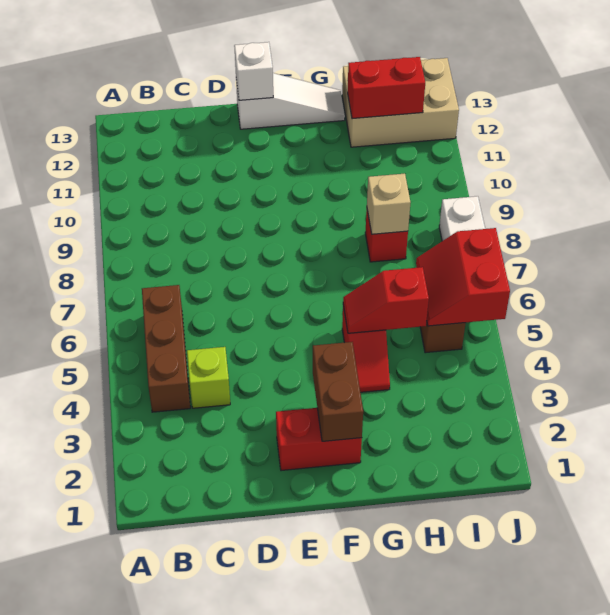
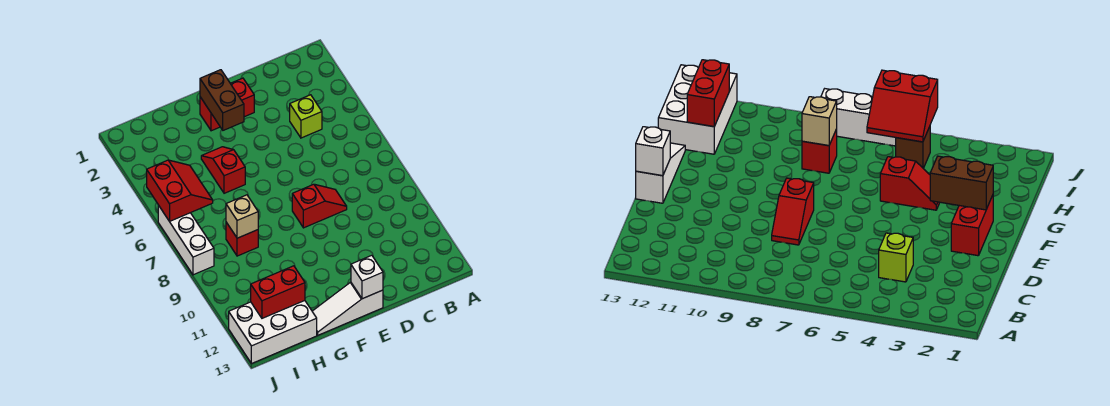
brown brick B4:B6 level 1 -> none
red slope G5:H5 level 2 top H -> red slope D8:E8 level 1 top E
tan brick H12:J13 level 1 -> white brick H12:J13 level 1

